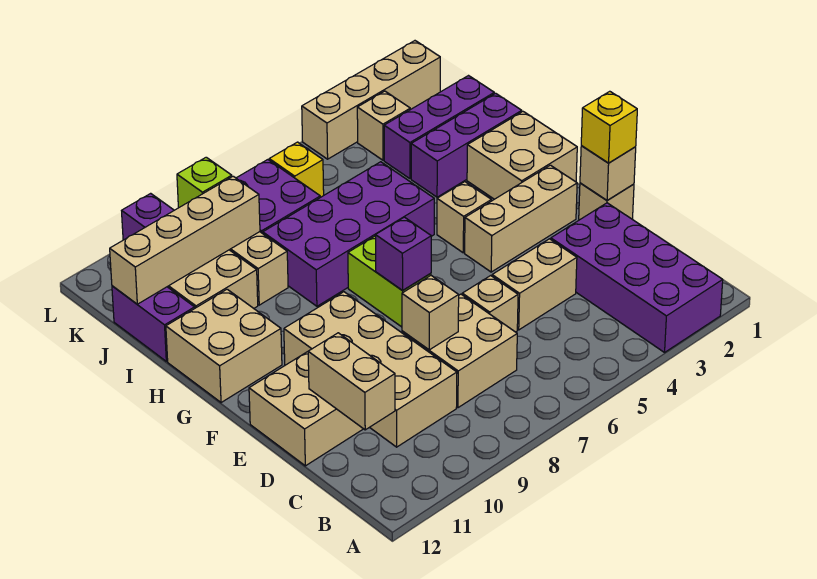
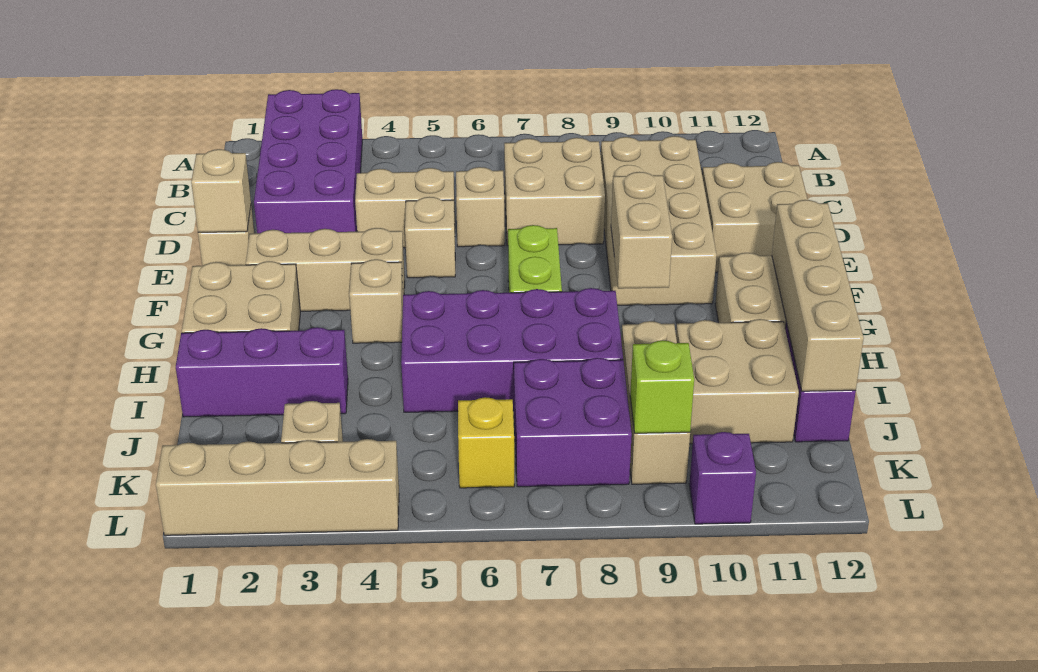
tan brick C11:D11 level 2 -> tan brick F9:G9 level 2
tan brick D8 level 2 -> tan brick E5 level 1
yellow brick E1 level 3 -> none
purple brick F7 level 2 -> none
purple brick J1:J3 level 1 -> none
tan brick J9:J12 level 2 -> tan brick G12:J12 level 2

